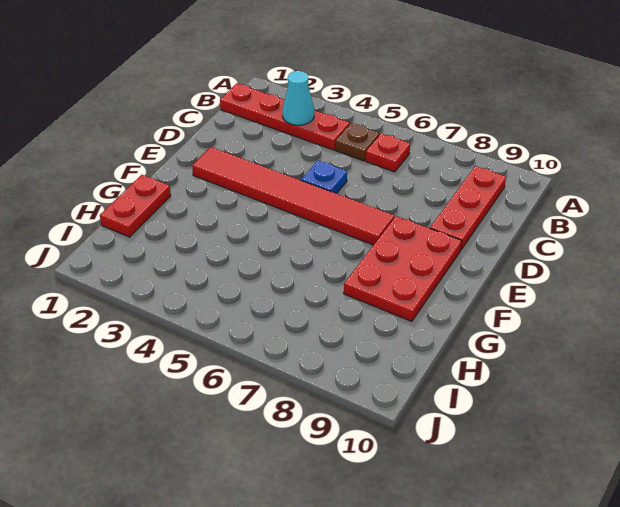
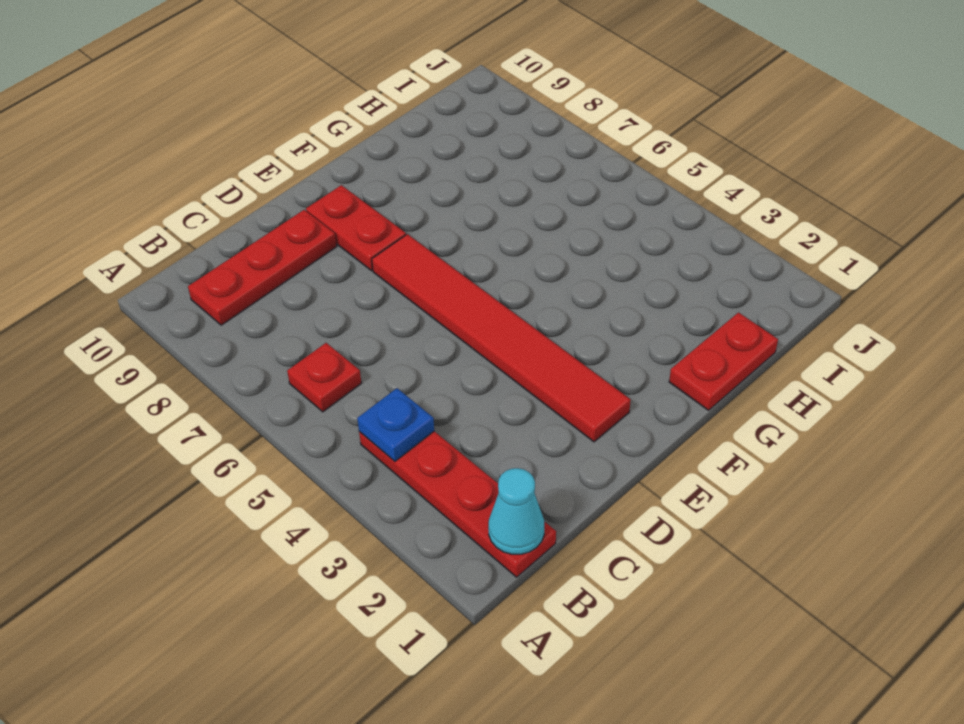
cyan cone B3 level 2 -> cyan cone B1 level 2
brown plate B5 level 1 -> none
blue plate D5 level 1 -> blue plate B4 level 2
red plate E8:G9 level 1 -> red plate E8:E9 level 1

